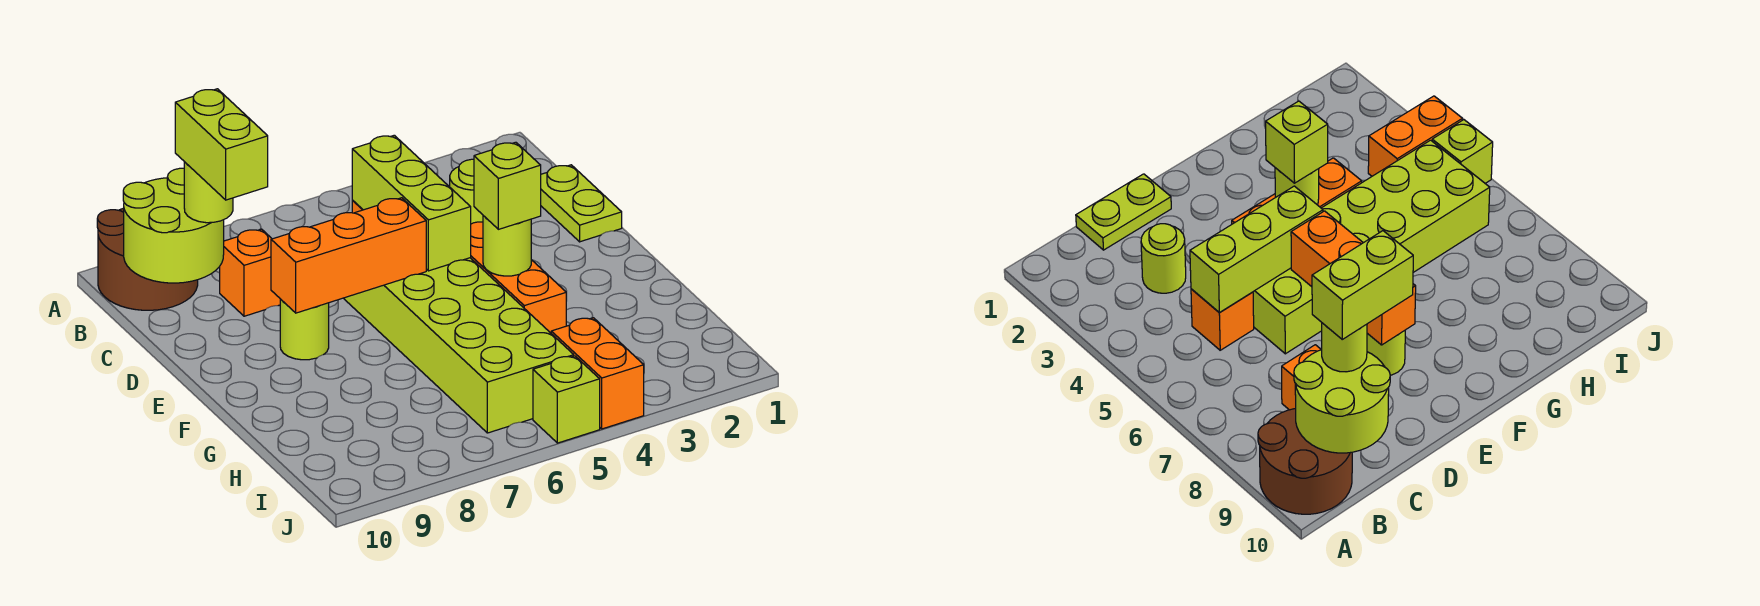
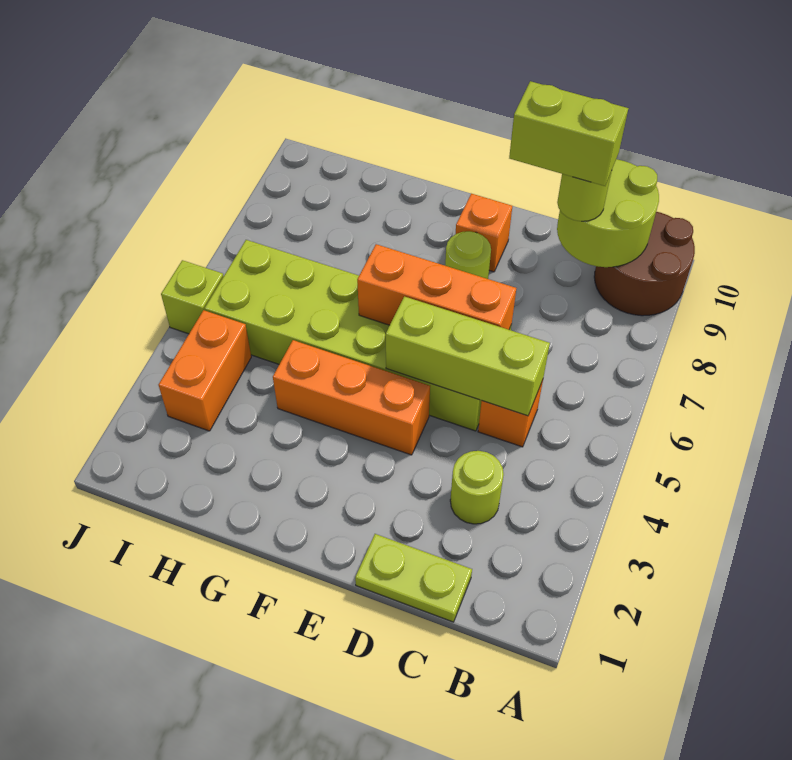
orange brick C8 level 1 -> orange brick E9 level 1
orange brick E6:E8 level 2 -> orange brick D6:F6 level 2
lime round brick F4 level 2 -> none
lime brick F4 level 3 -> none
orange brick I4:J4 level 1 -> orange brick I3:I4 level 1

